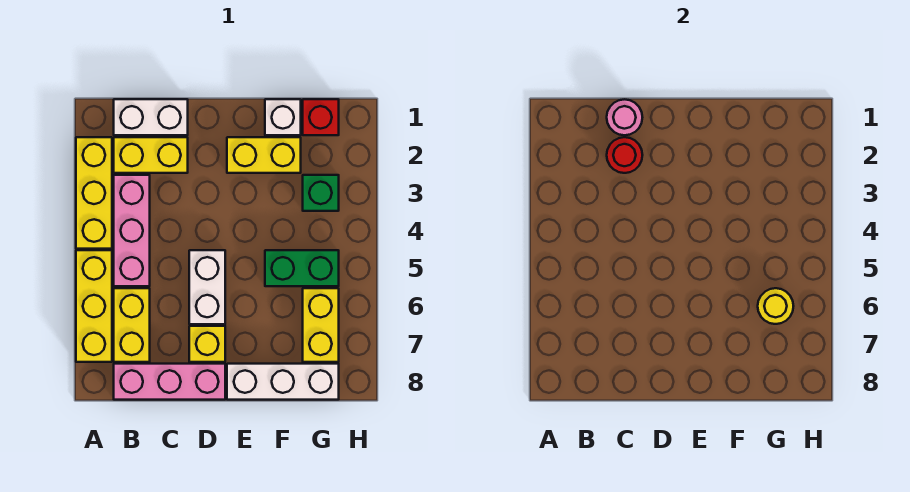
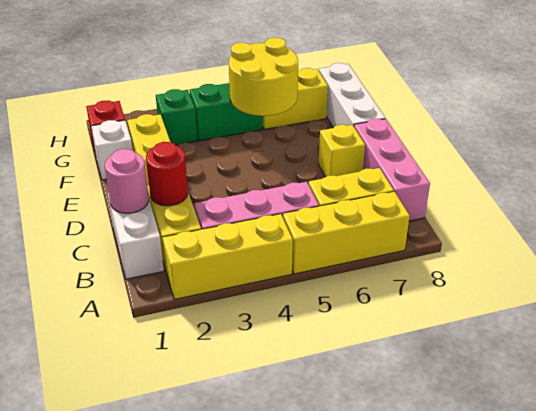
white brick D5:D6 level 1 -> none
green brick F5:G5 level 1 -> green brick G4:G5 level 1
yellow round brick G6 level 2 -> yellow round brick F5:G6 level 2

